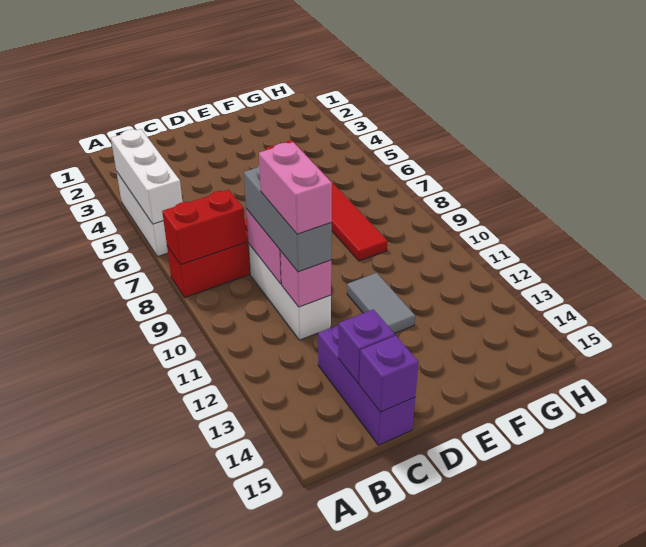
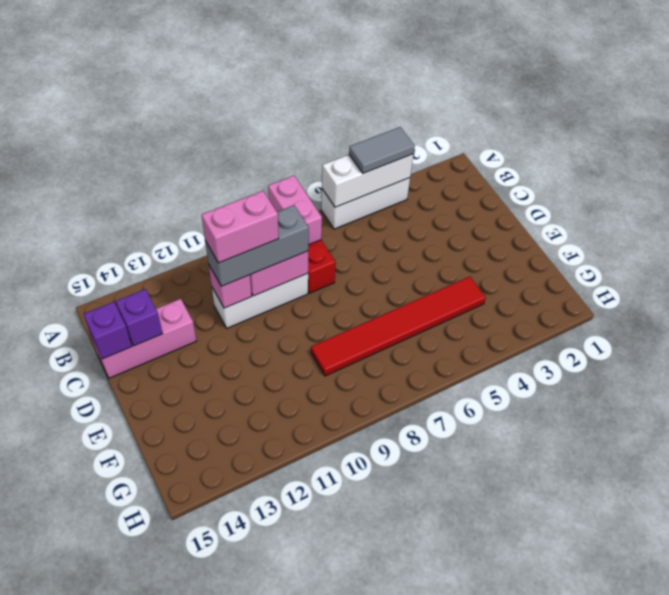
red brick A8:B8 level 2 -> pink brick A8:B8 level 2
purple brick C13:C15 level 1 -> pink brick C13:C15 level 1
grey tile E11:E12 level 1 -> grey tile A4:A5 level 3

